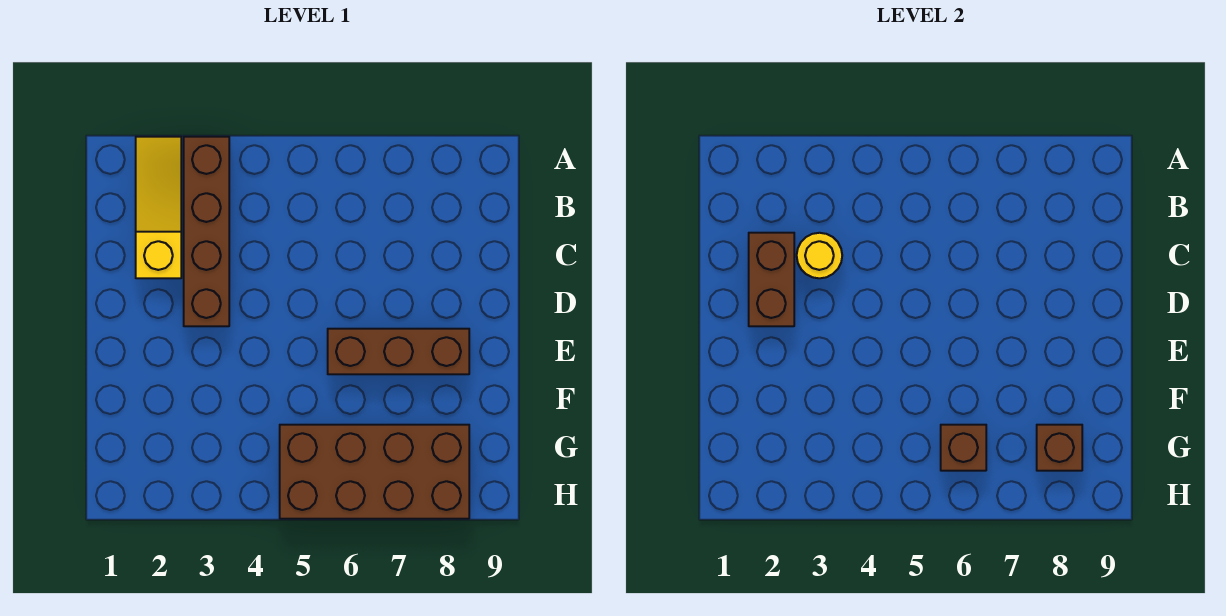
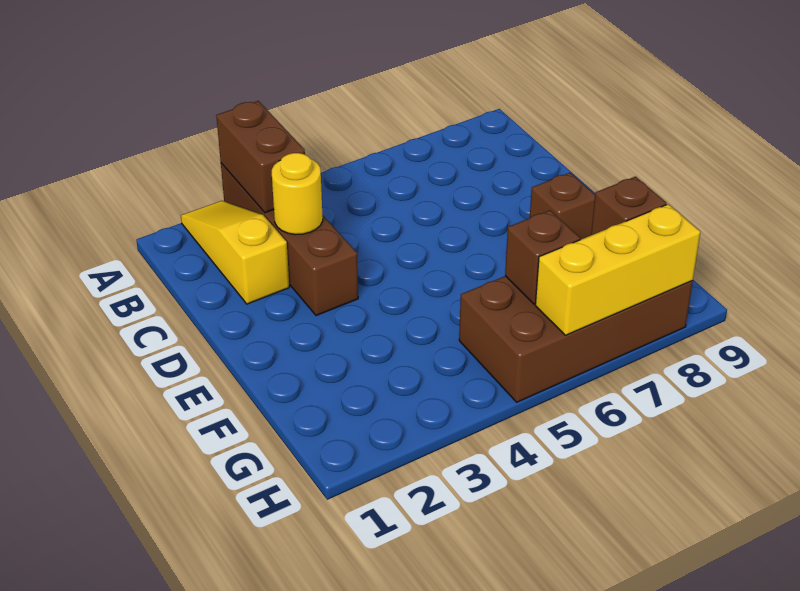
brown brick C2:D2 level 2 -> brown brick A3:B3 level 2
brown brick E6:E8 level 1 -> brown brick E8 level 1
none -> yellow brick H6:H8 level 2

